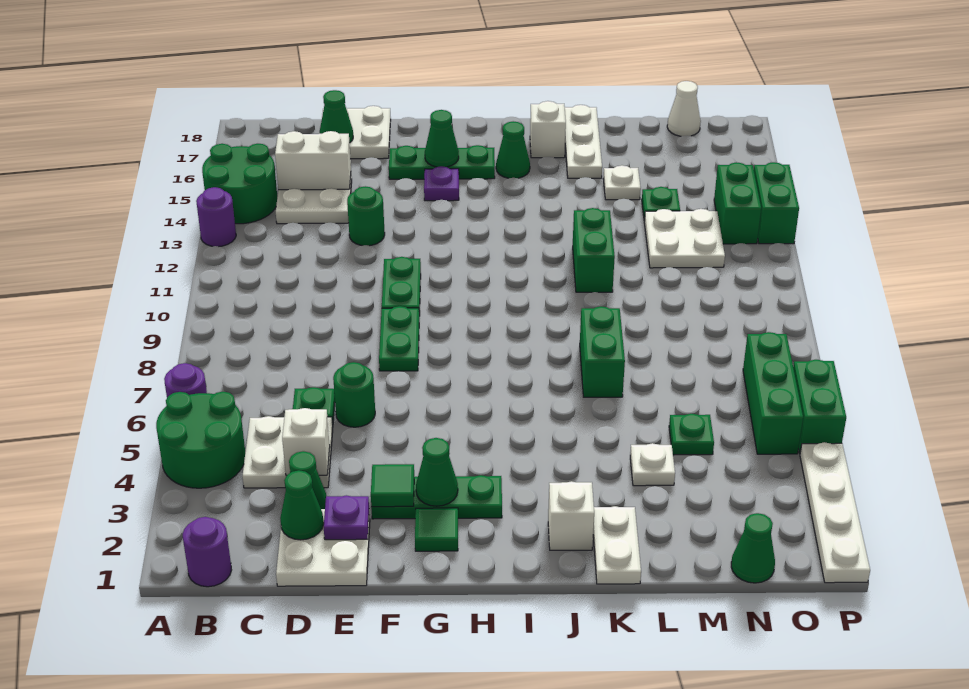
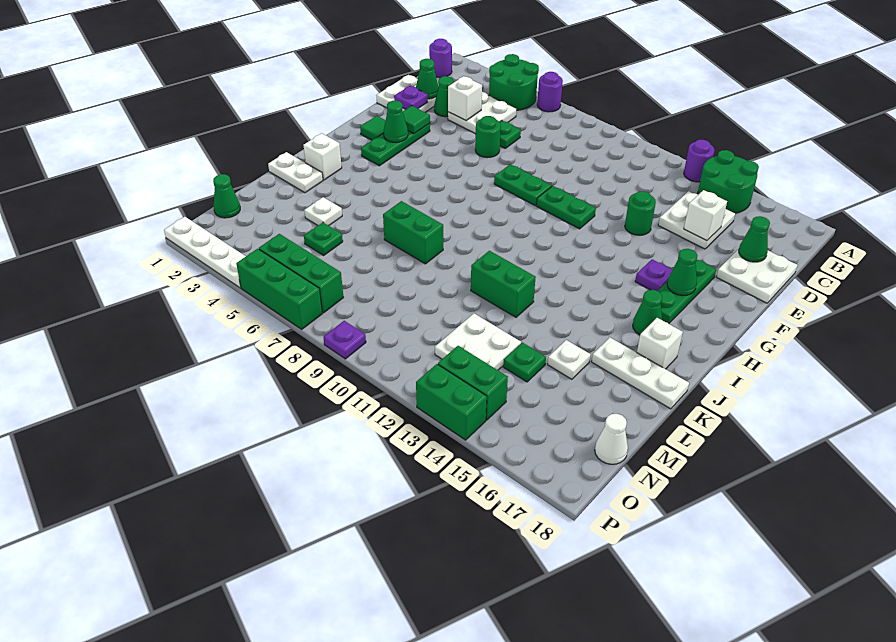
white brick C15:D15 level 2 -> white brick D15 level 2
green brick P5:P6 level 1 -> green brick P5:P7 level 1
none -> purple plate P9 level 1

